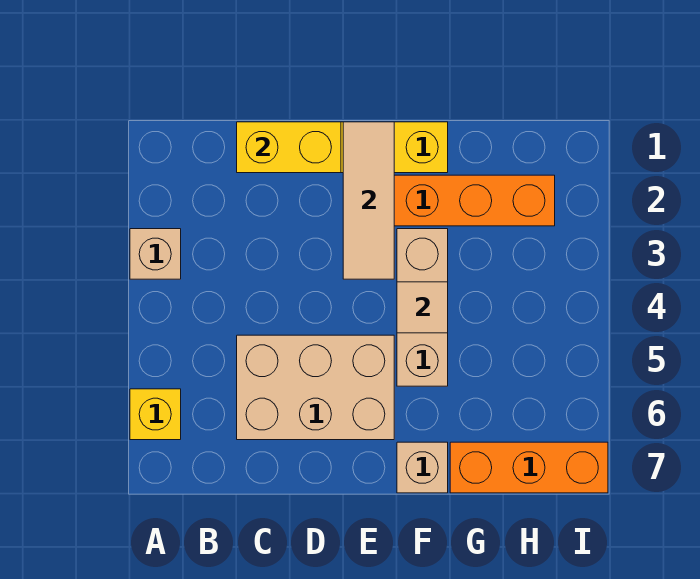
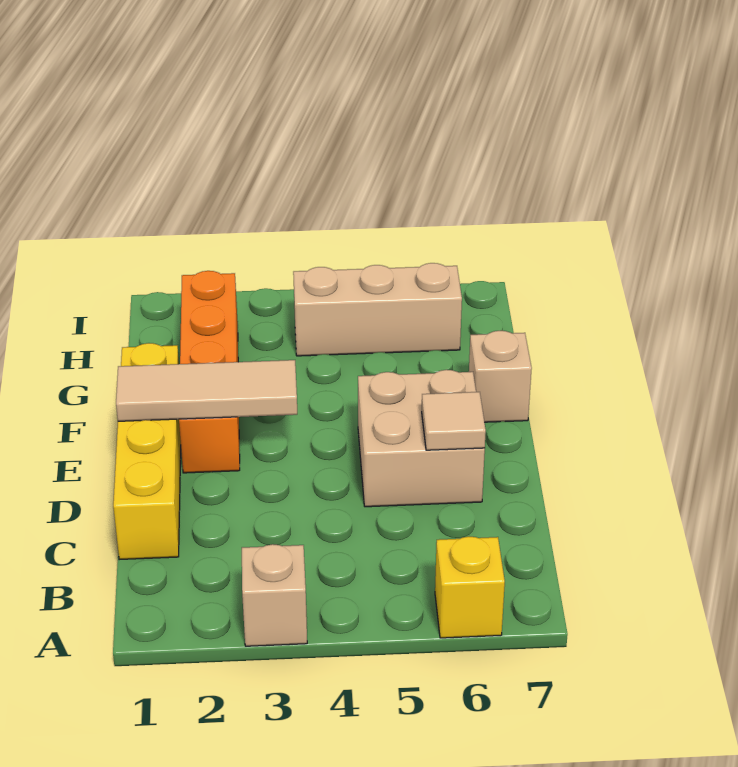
yellow brick C1:D1 level 2 -> none
tan brick C5:E6 level 1 -> tan brick D5:E6 level 1
tan brick F3:F5 level 1 -> tan brick H4:H6 level 1
tan tile F4 level 2 -> tan tile D6 level 2
orange brick G7:I7 level 1 -> none

